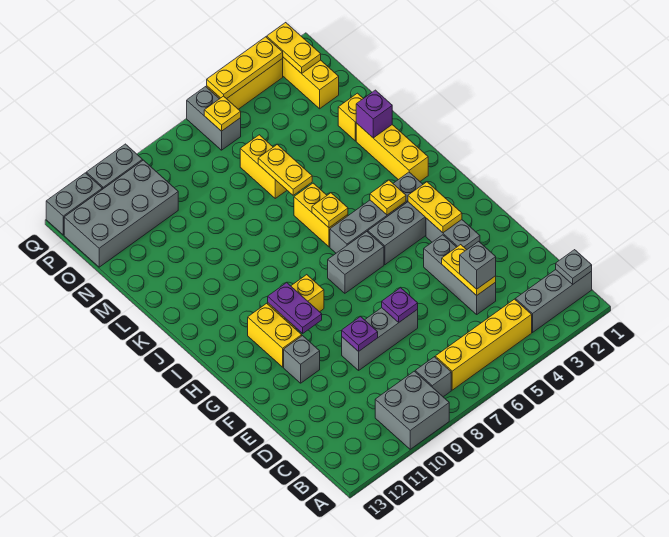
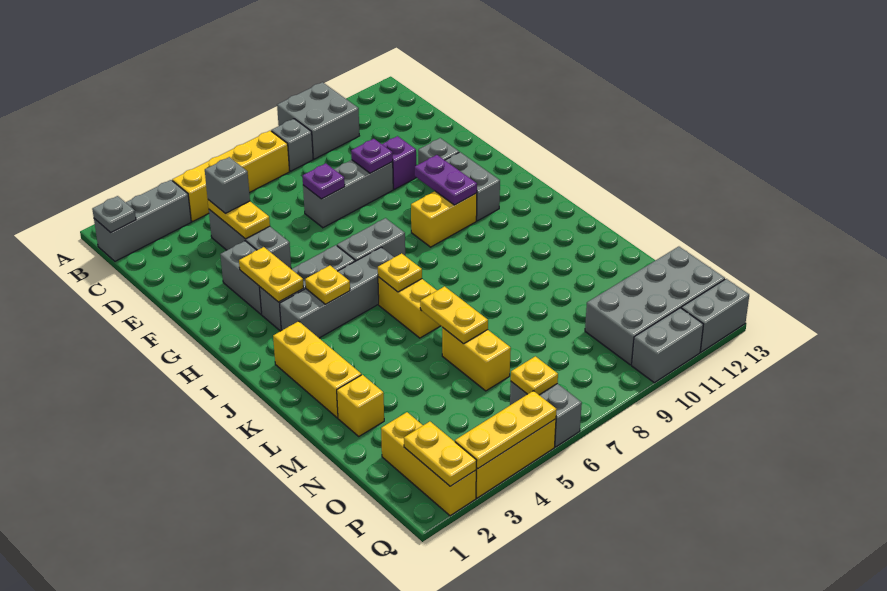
yellow brick G11:H11 level 1 -> grey brick G11:H11 level 1
purple brick L2 level 2 -> purple brick E10 level 1

